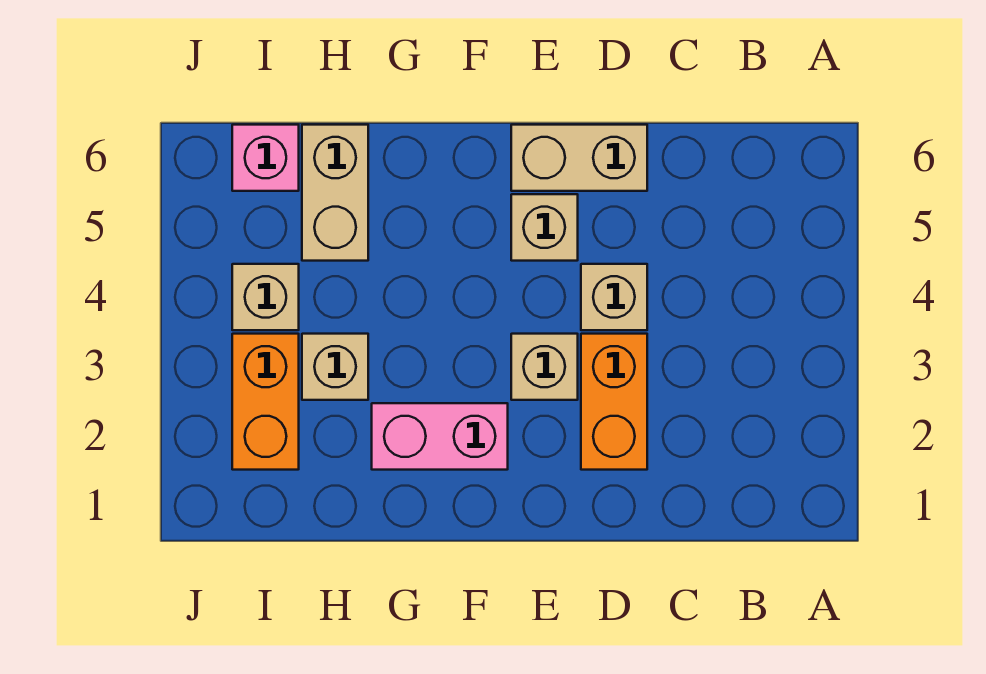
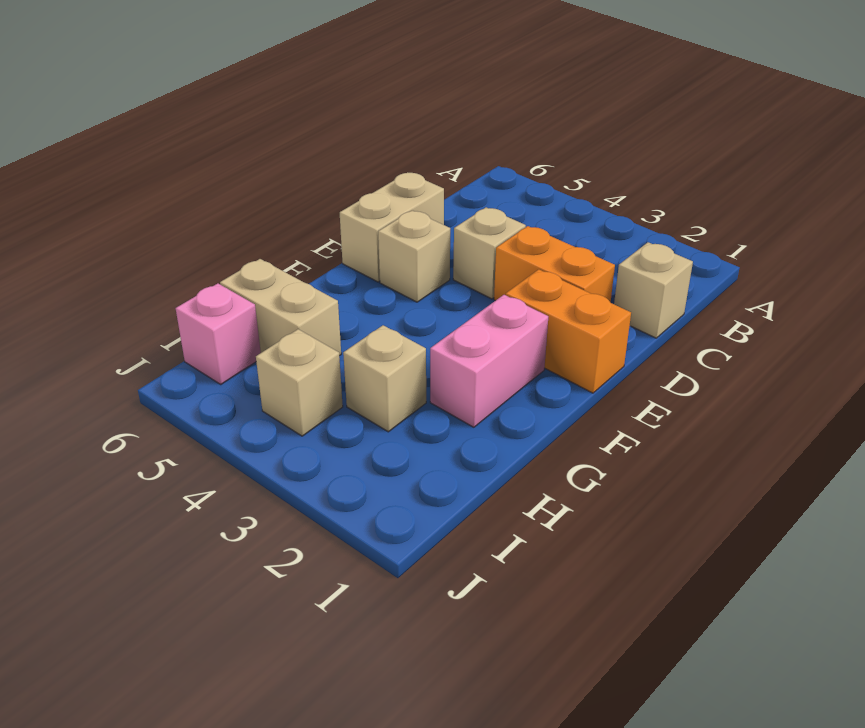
tan brick E3 level 1 -> tan brick C1 level 1
orange brick I2:I3 level 1 -> orange brick E1:E2 level 1

